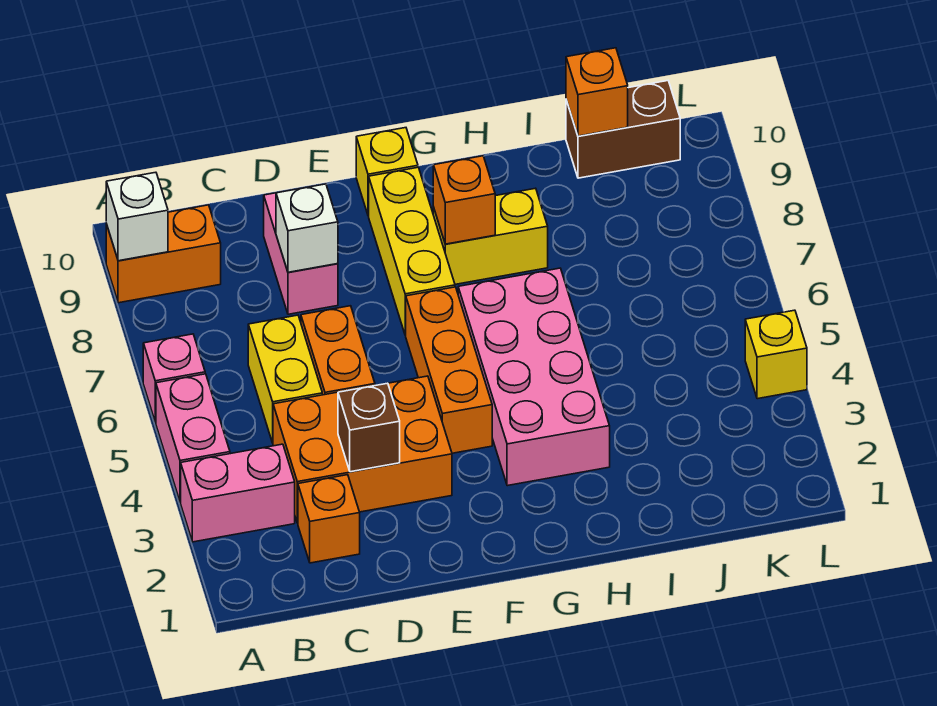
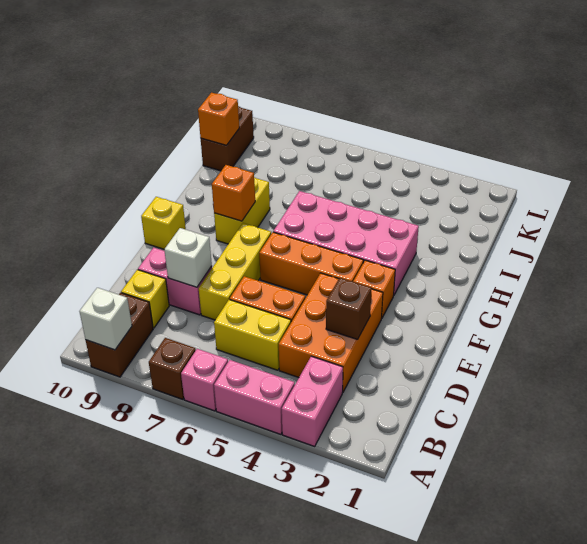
none -> brown brick A7 level 1
orange brick A9:B9 level 1 -> brown brick A9:B9 level 1
orange brick C2 level 1 -> orange brick F3 level 1
yellow brick F7:F9 level 1 -> yellow brick D7:F7 level 1
yellow brick L4 level 1 -> yellow brick C9 level 1

